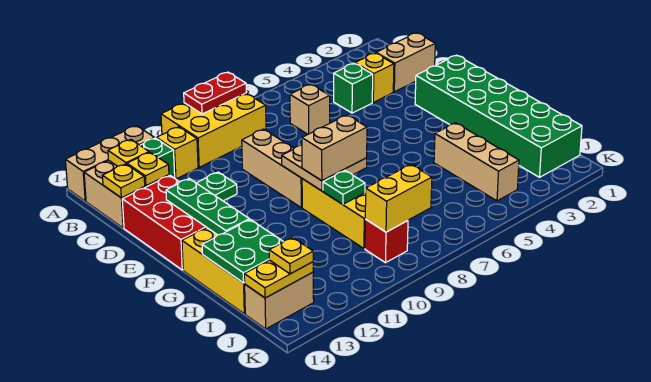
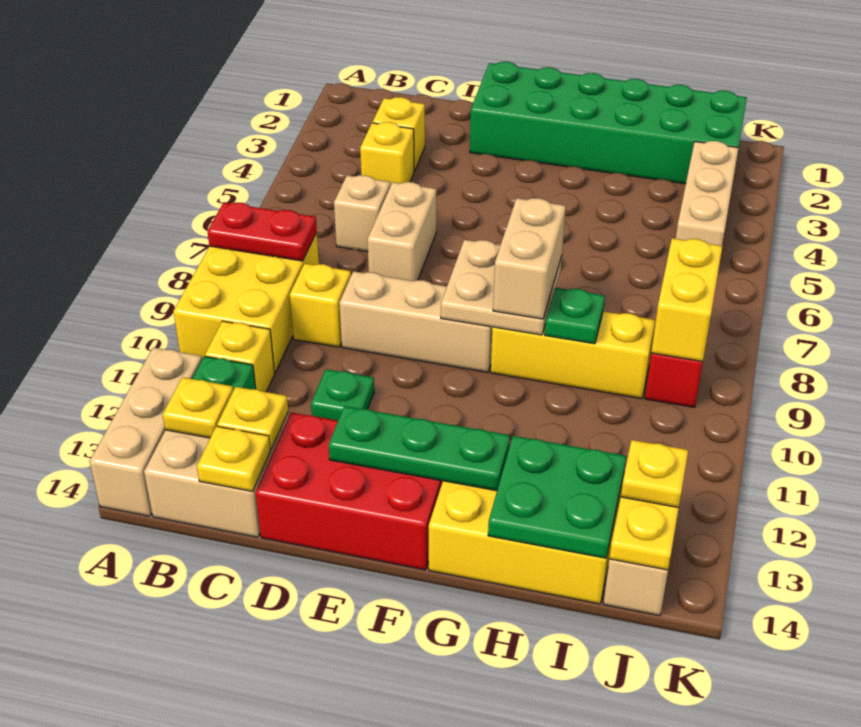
red plate A8:A9 level 2 -> red plate A8:B8 level 2
tan brick C1:C2 level 1 -> tan brick D6:D7 level 1
green brick C4 level 1 -> yellow brick C4 level 1
none -> yellow brick C9 level 1
tan brick H4:J4 level 1 -> tan brick J3:J5 level 1

